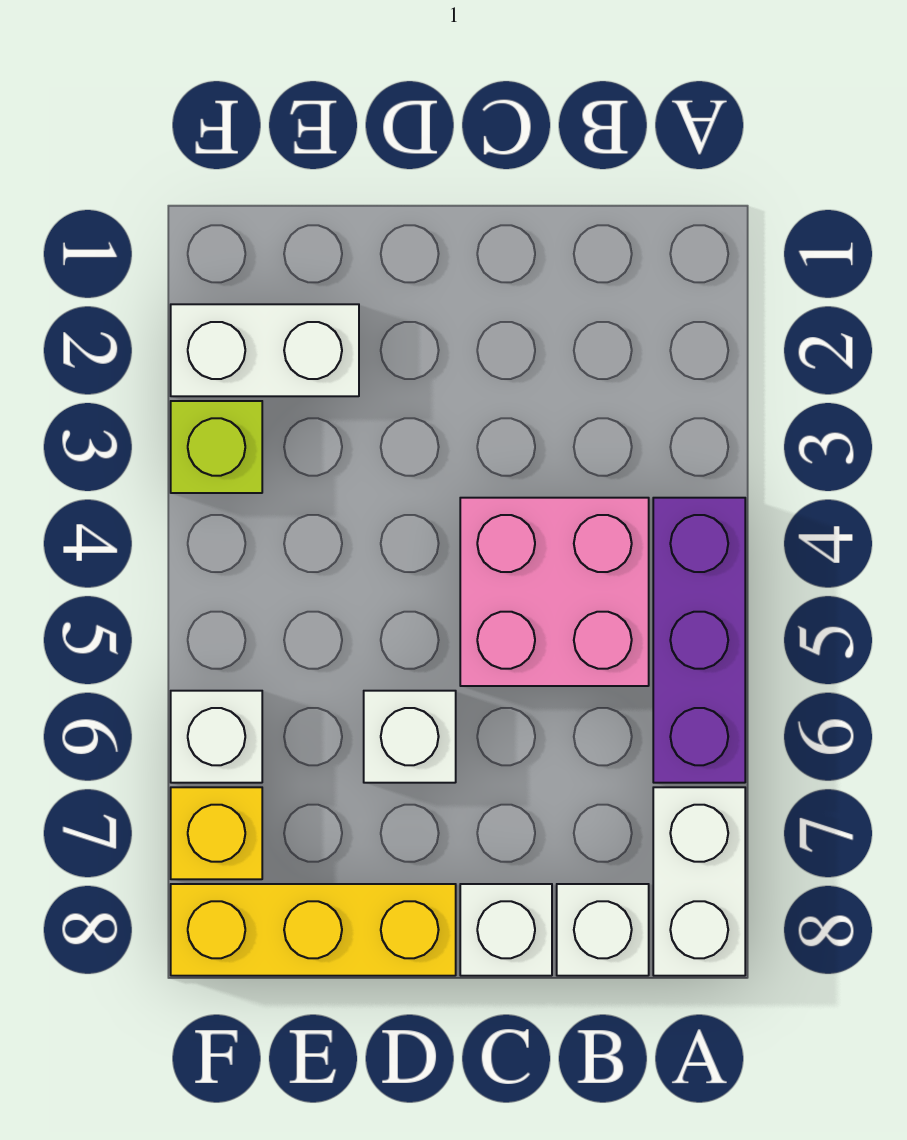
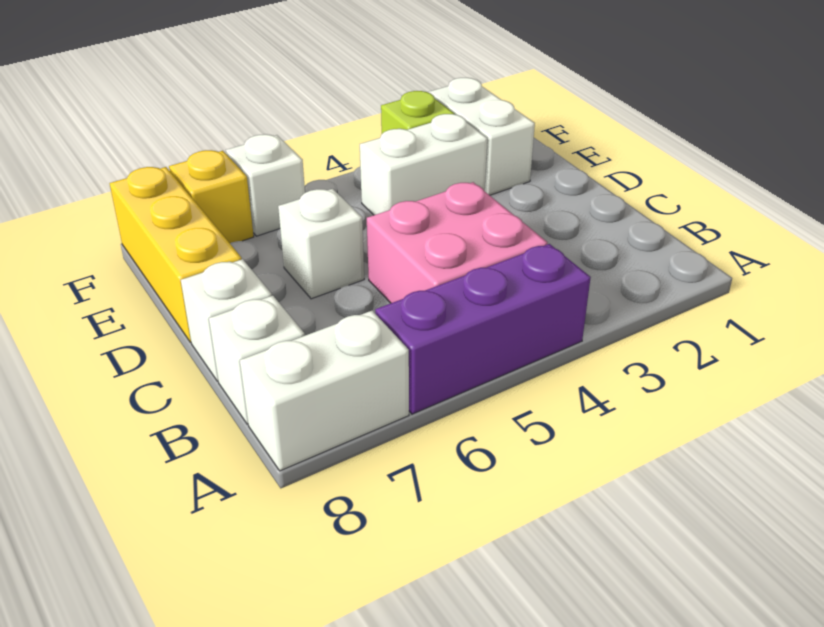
none -> white brick E3:E4 level 1

